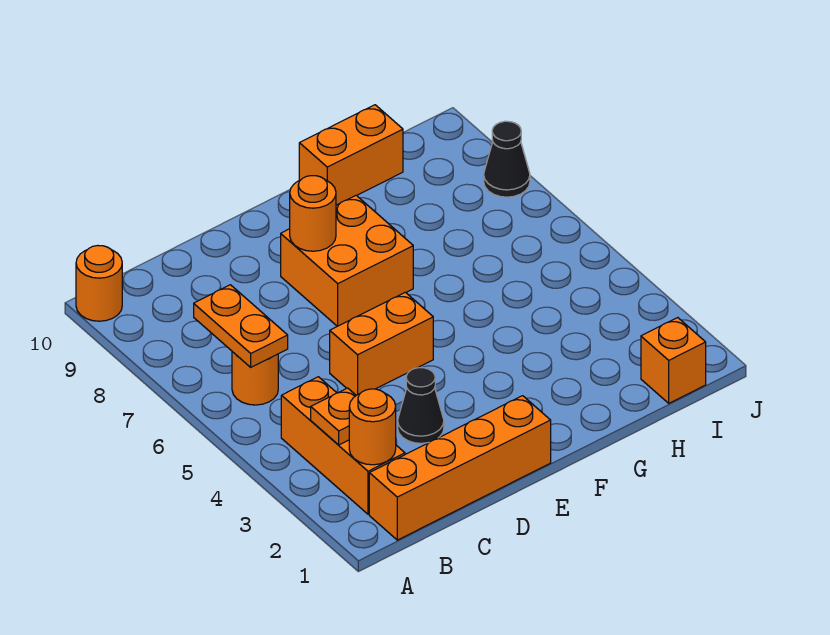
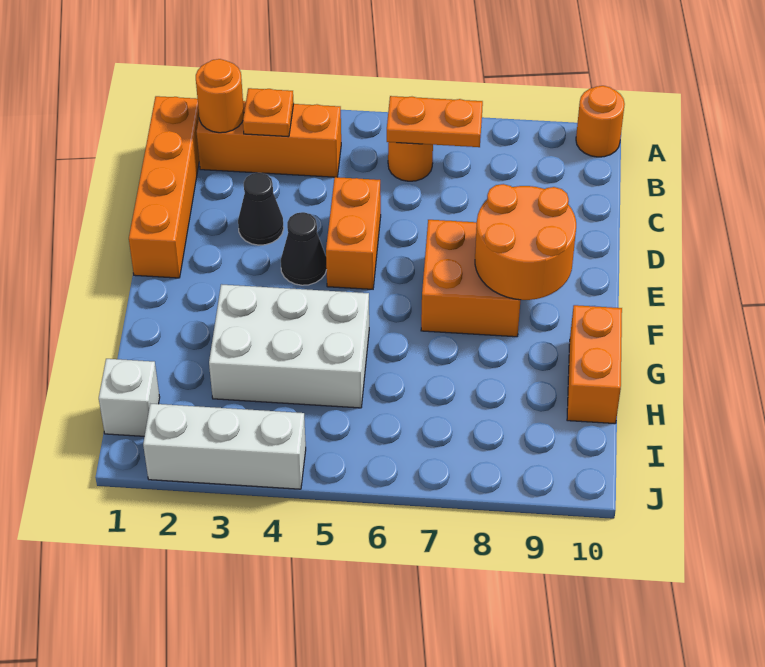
orange round brick E8 level 2 -> orange round brick E8:F9 level 2
none -> white brick G3:H5 level 1
orange brick I1 level 1 -> white brick I1 level 1
none -> white brick J2:J4 level 1
black cone J8 level 1 -> black cone E4 level 1

